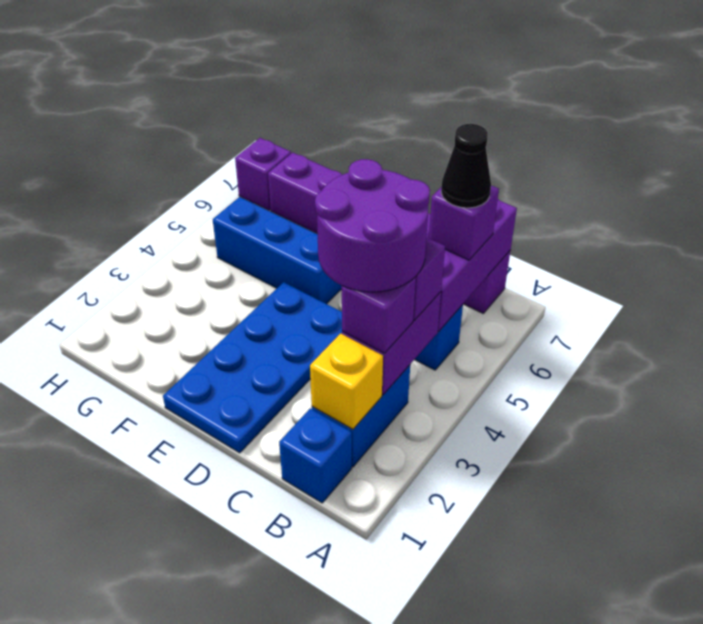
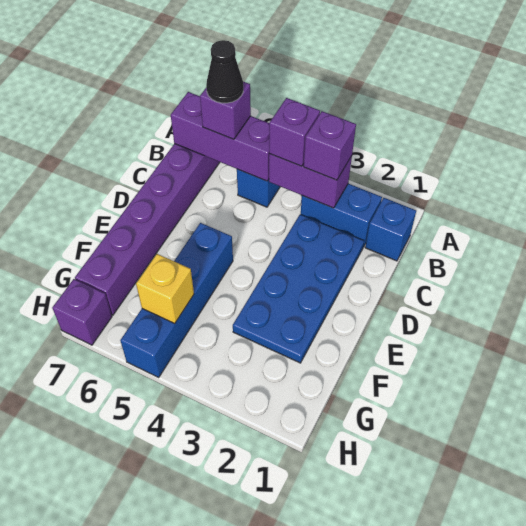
yellow brick B2 level 2 -> yellow brick G5 level 2
purple round brick B3:C4 level 4 -> none
blue plate D1:E4 level 1 -> blue plate C2:F3 level 1
blue brick E5:G5 level 1 -> blue brick E5:H5 level 1

